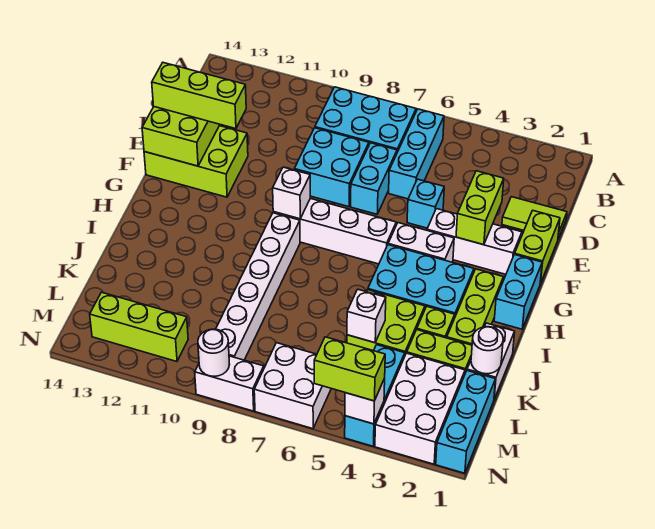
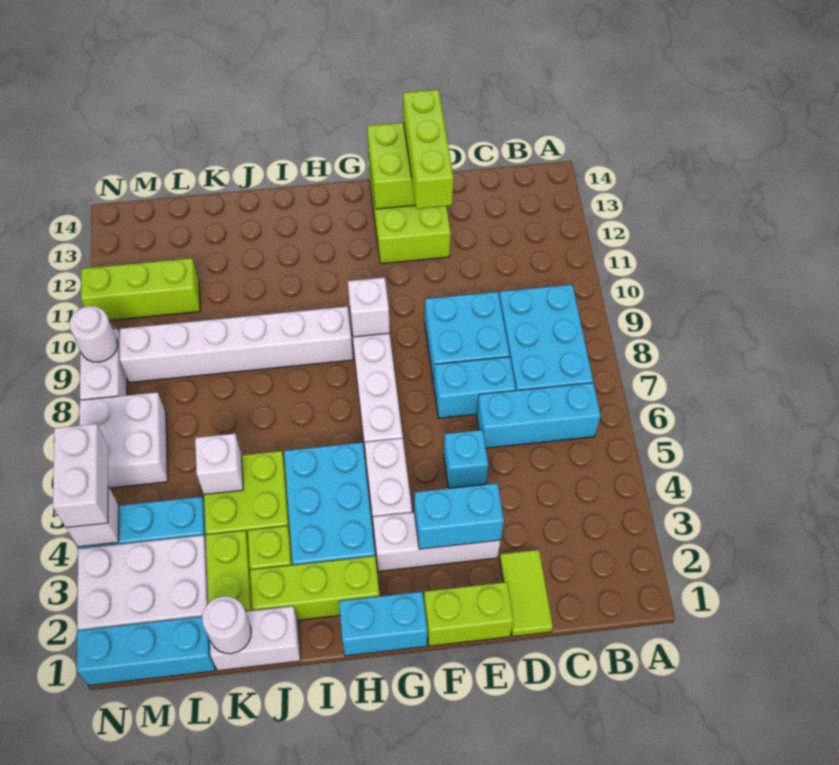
lime brick E3:F3 level 2 -> cyan brick E3:F3 level 2
white brick F2:F4 level 1 -> white brick E3:G3 level 1
lime brick M11:M13 level 1 -> lime brick L11:N11 level 1
lime brick N4:N5 level 3 -> white brick N4:N5 level 3

